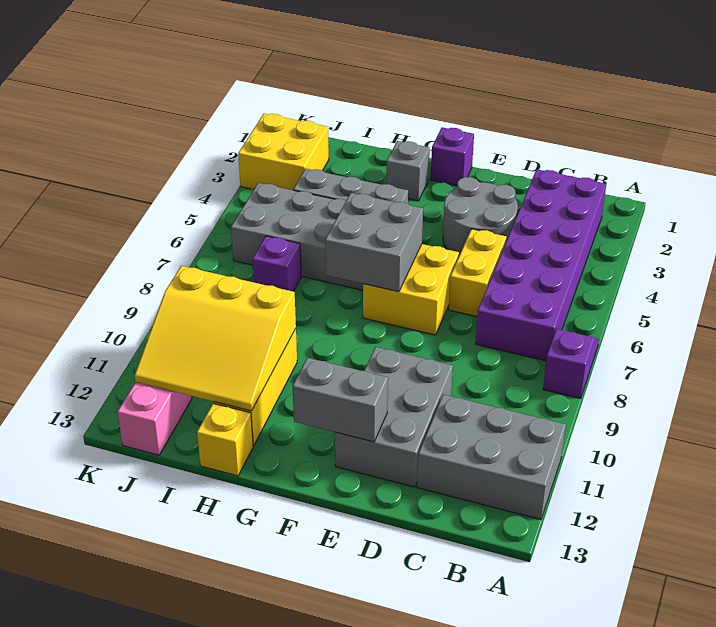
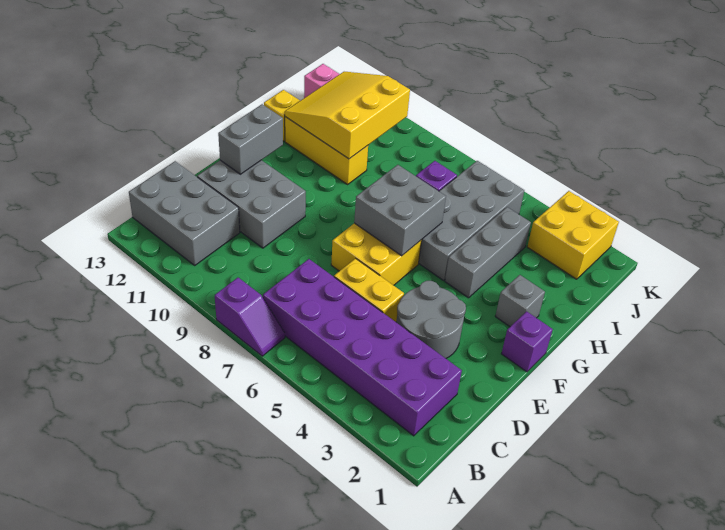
grey brick A11:C12 level 1 -> grey brick B11:C13 level 1

